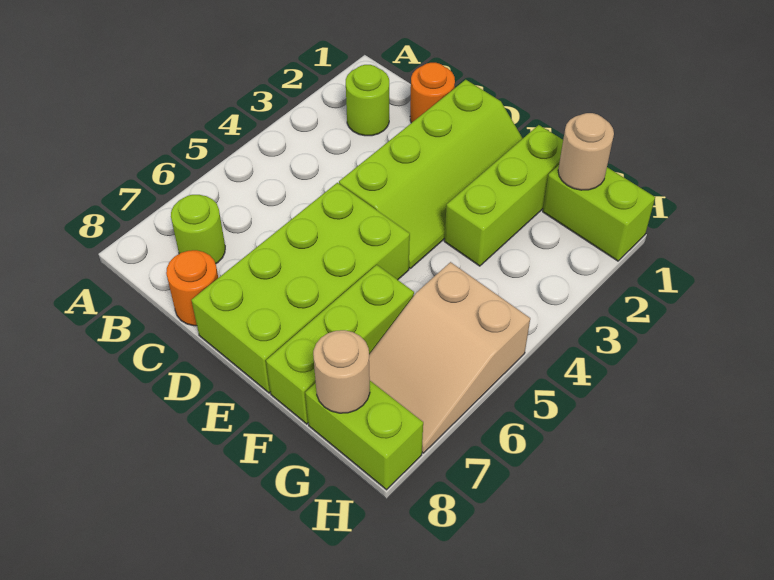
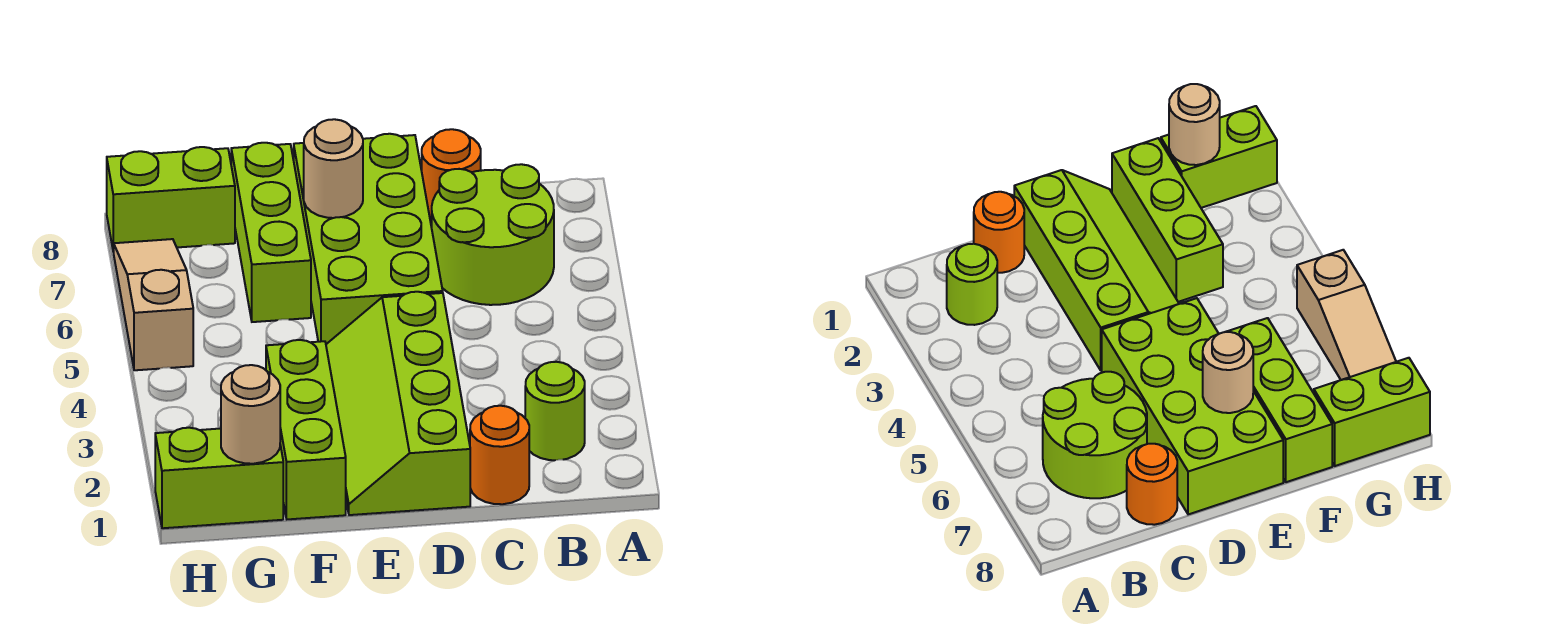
lime round brick B7 level 1 -> lime round brick B6:C7 level 1
tan slope G5:H7 level 1 top 5 -> tan slope H5:H7 level 1 top 5
tan round brick G8 level 2 -> tan round brick E7 level 2

